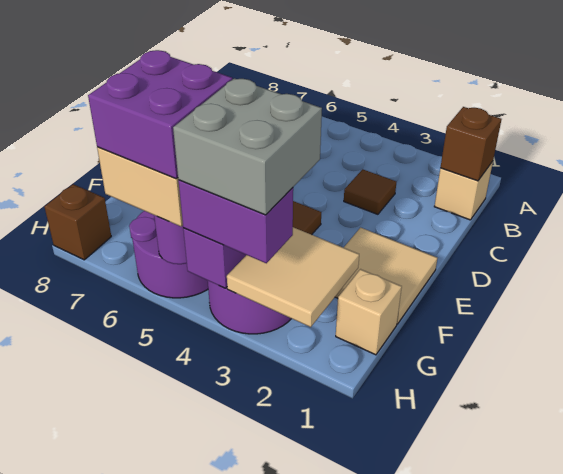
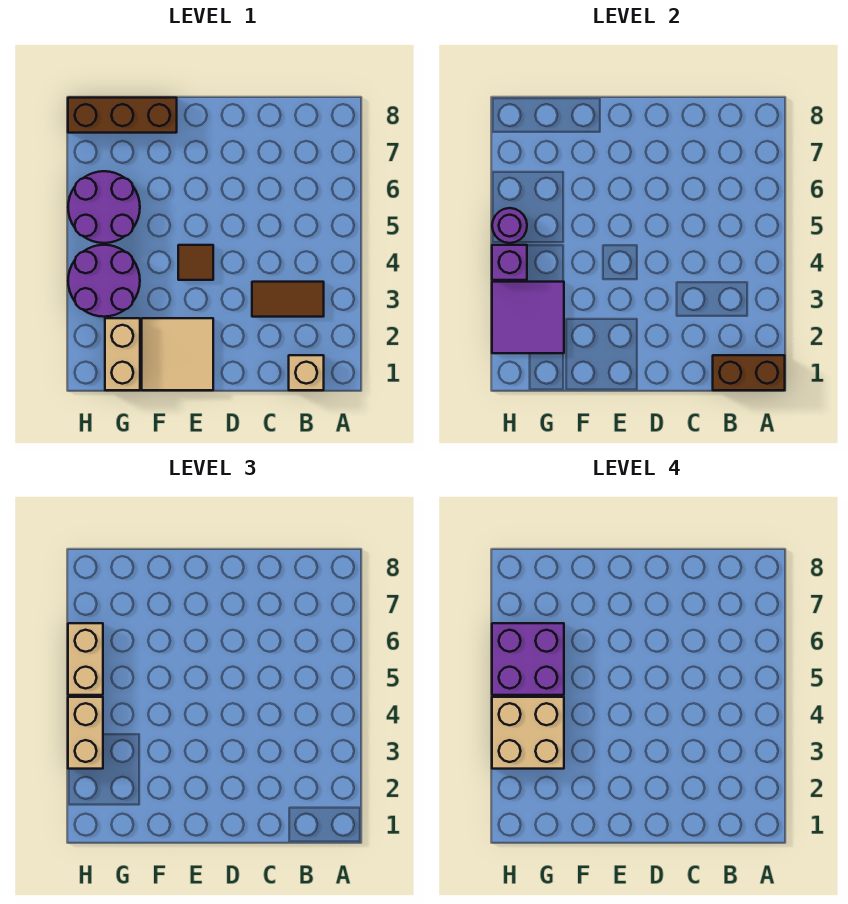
brown brick B1 level 2 -> brown brick A1:B1 level 2
brown tile C3 level 1 -> brown tile B3:C3 level 1
tan brick G1 level 1 -> tan brick G1:G2 level 1
tan tile G2:H3 level 2 -> purple tile G2:H3 level 2
grey brick G3:H4 level 4 -> tan brick G3:H4 level 4
purple brick H3:H4 level 3 -> tan brick H3:H4 level 3
brown brick H8 level 1 -> brown brick F8:H8 level 1

